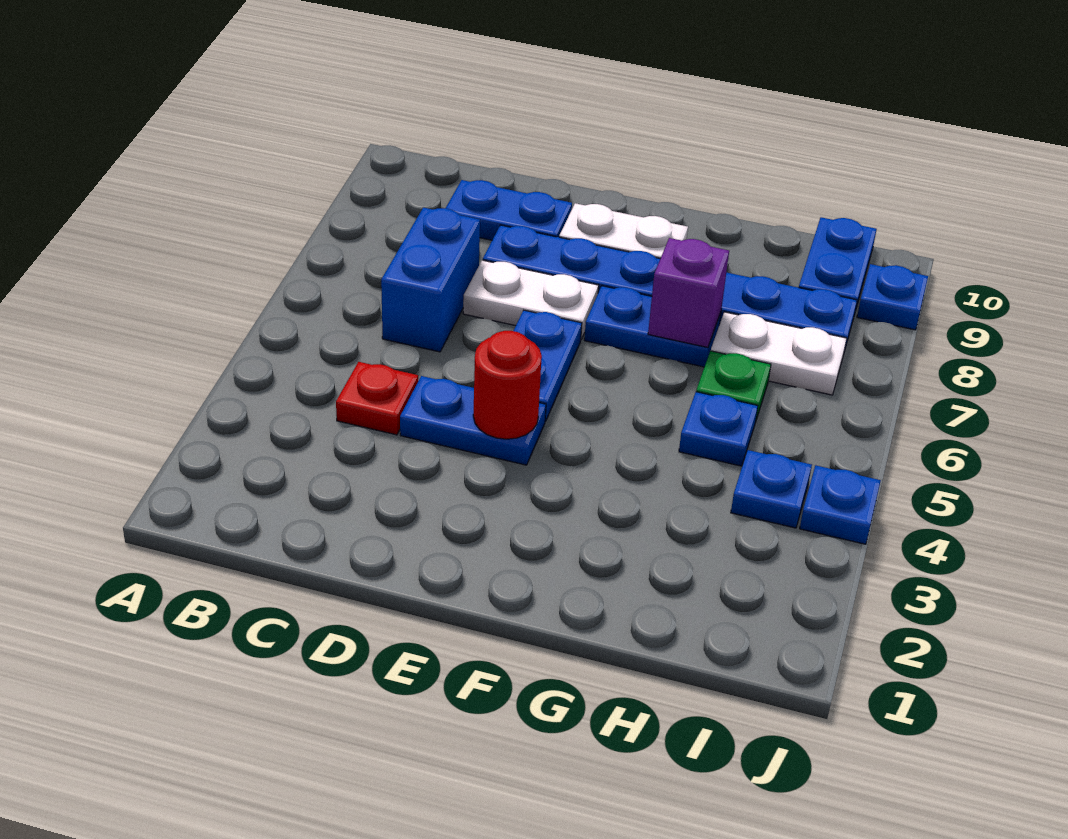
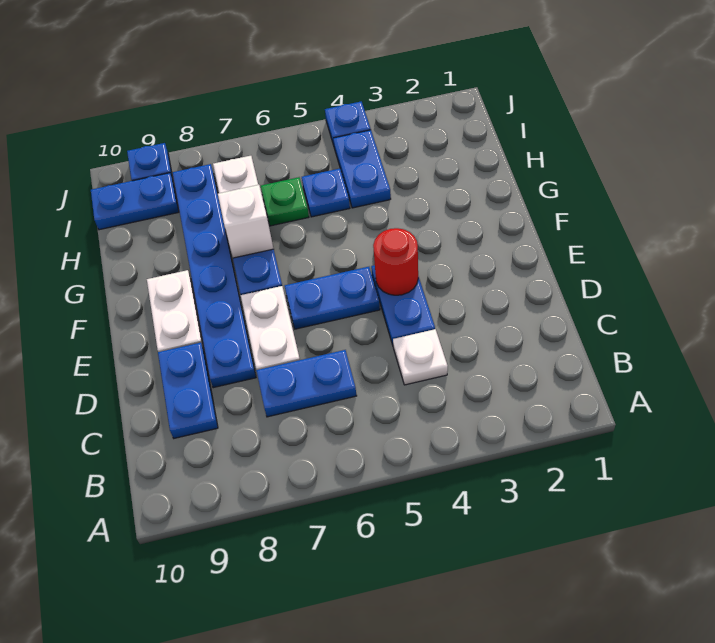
red plate C4 level 1 -> white plate C4 level 1
blue brick C6:C7 level 1 -> blue plate C6:C7 level 1
purple brick G7 level 2 -> white brick G7 level 2
blue plate I4 level 1 -> blue plate H4:I4 level 1

